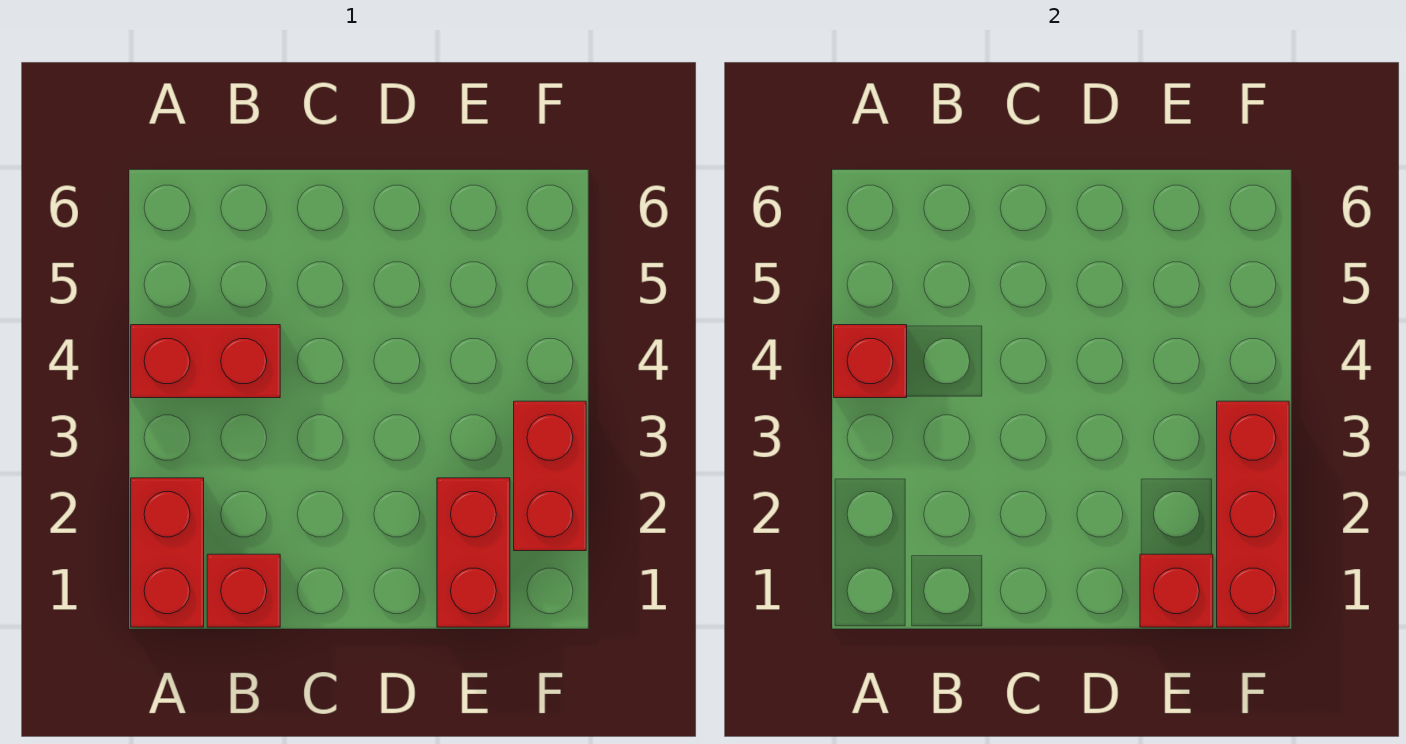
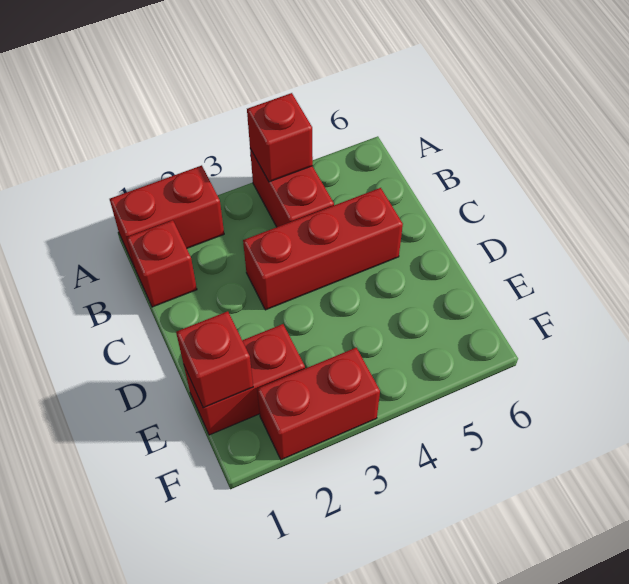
red brick F1:F3 level 2 -> red brick C3:C5 level 1

